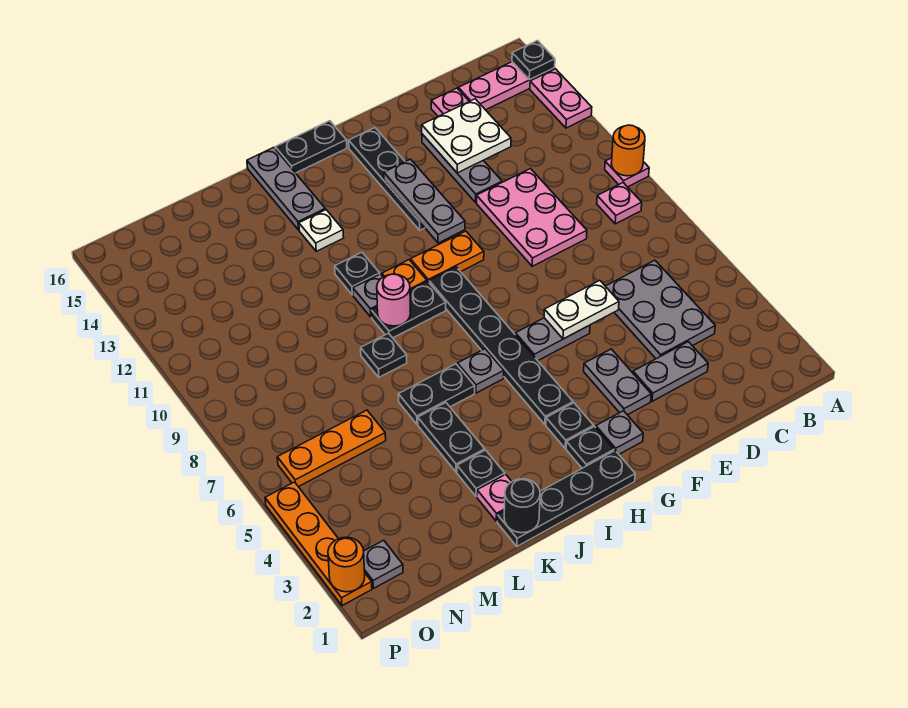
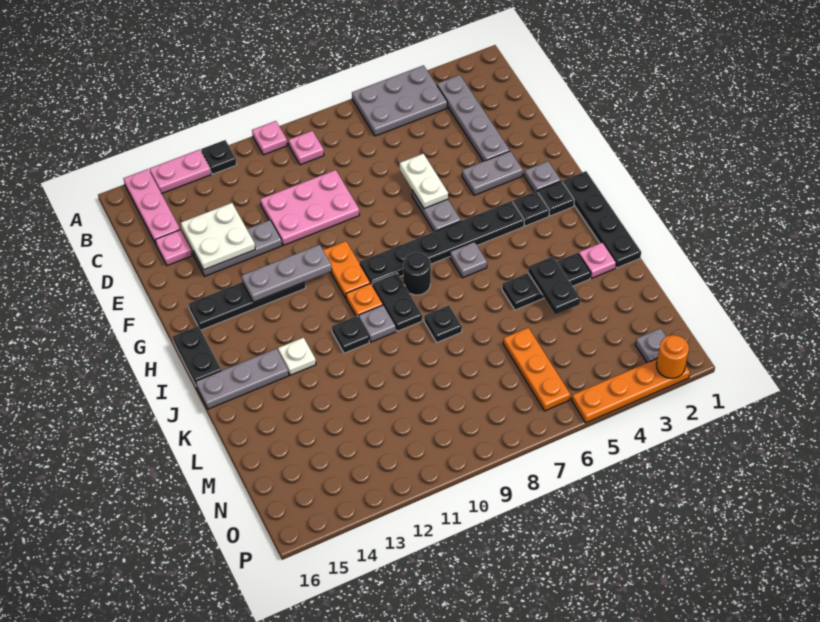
orange round brick A10 level 2 -> none
black plate A15 level 2 -> black plate A12 level 1
grey plate C4:D6 level 1 -> grey plate A4:B6 level 1
grey plate D3:E3 level 1 -> grey plate B3:E3 level 1
black plate J6:K6 level 1 -> black plate K4:L4 level 2
pink round brick J9 level 2 -> none
black round brick K1 level 2 -> black round brick I8 level 1

